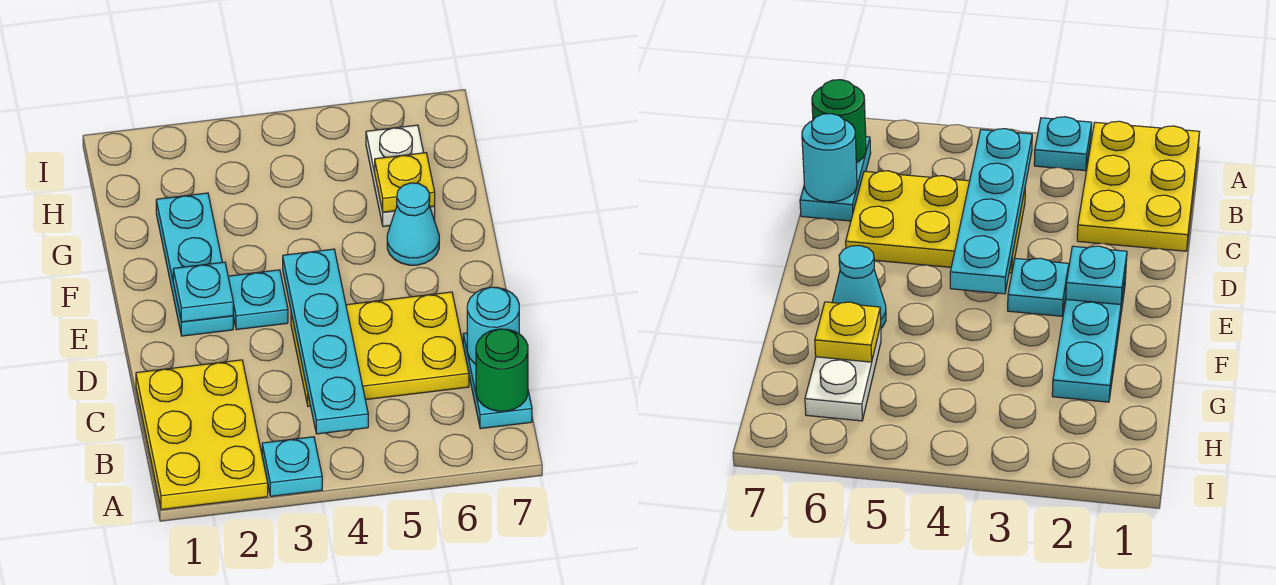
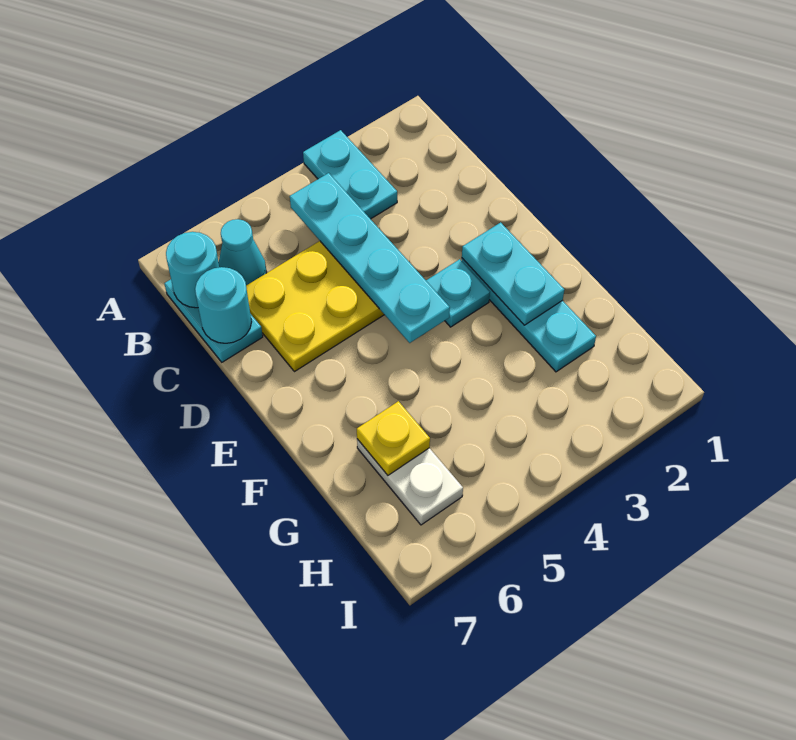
yellow plate A1:C2 level 1 -> none
cyan plate A3 level 1 -> cyan plate A3:B3 level 1
green round brick B7 level 2 -> cyan round brick B7 level 2
cyan plate E2 level 2 -> cyan plate E2:F2 level 2
cyan cone F6 level 1 -> cyan cone B6 level 1

